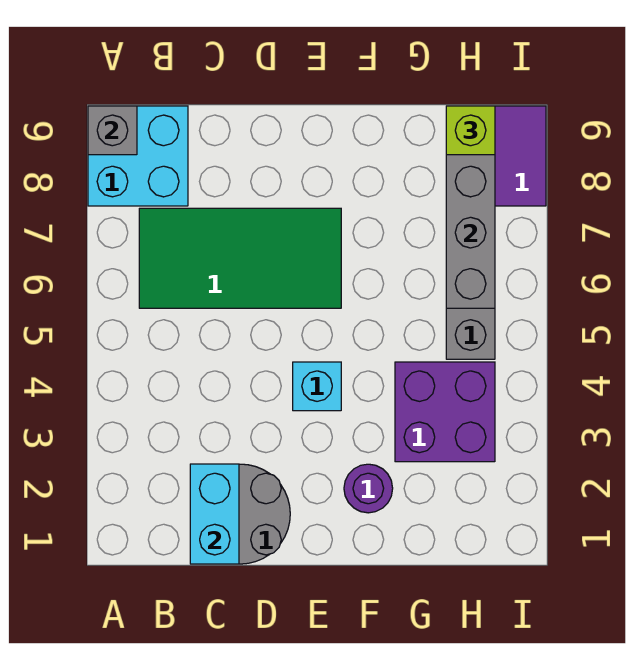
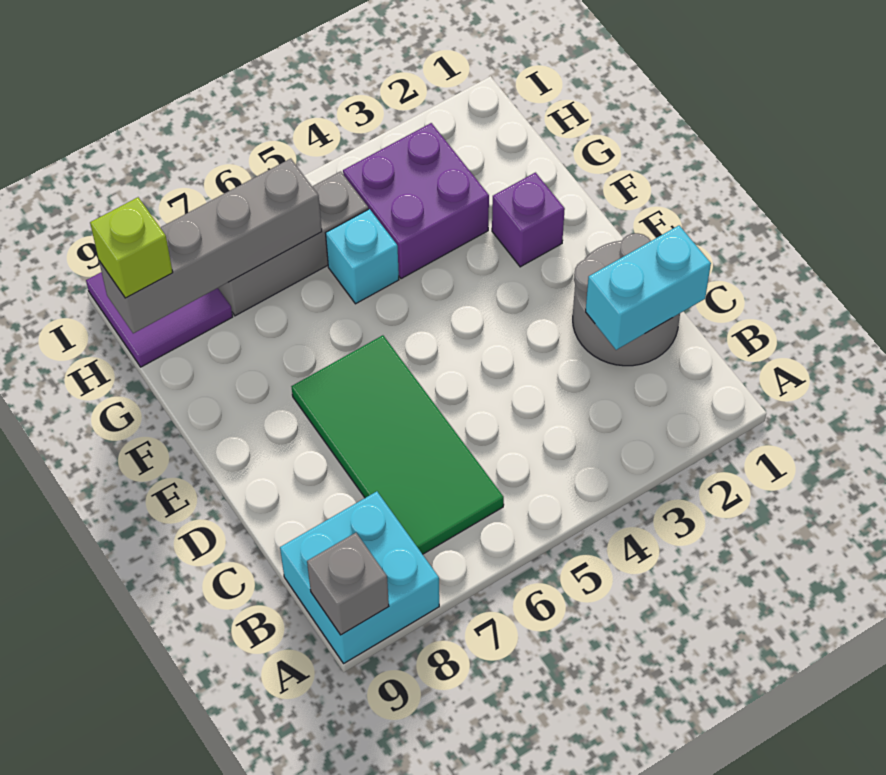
cyan brick E4 level 1 -> cyan brick G5 level 1
purple round brick F2 level 1 -> purple brick F2 level 1

